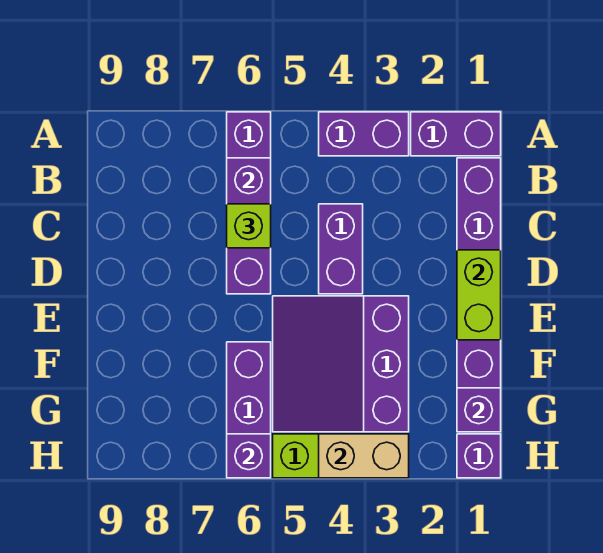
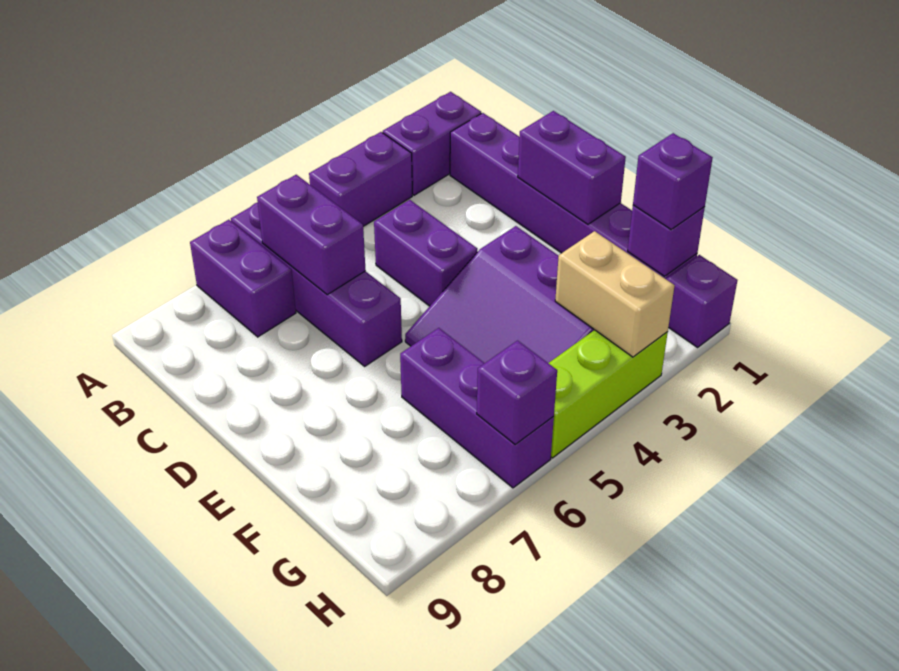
none -> purple brick A7:B7 level 1
lime brick C6 level 3 -> none
lime brick D1:E1 level 2 -> purple brick D1:E1 level 2
none -> purple brick G1 level 3
tan brick H3:H4 level 2 -> tan brick G3:H3 level 2

